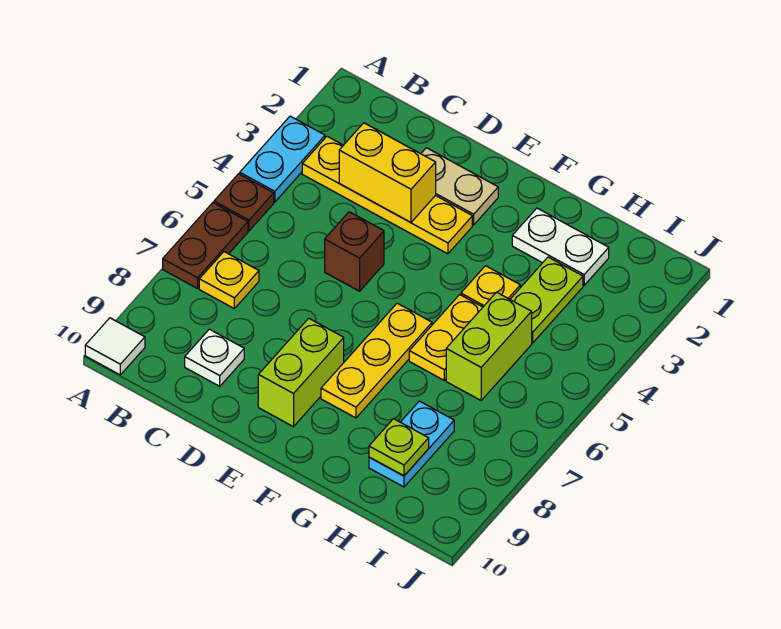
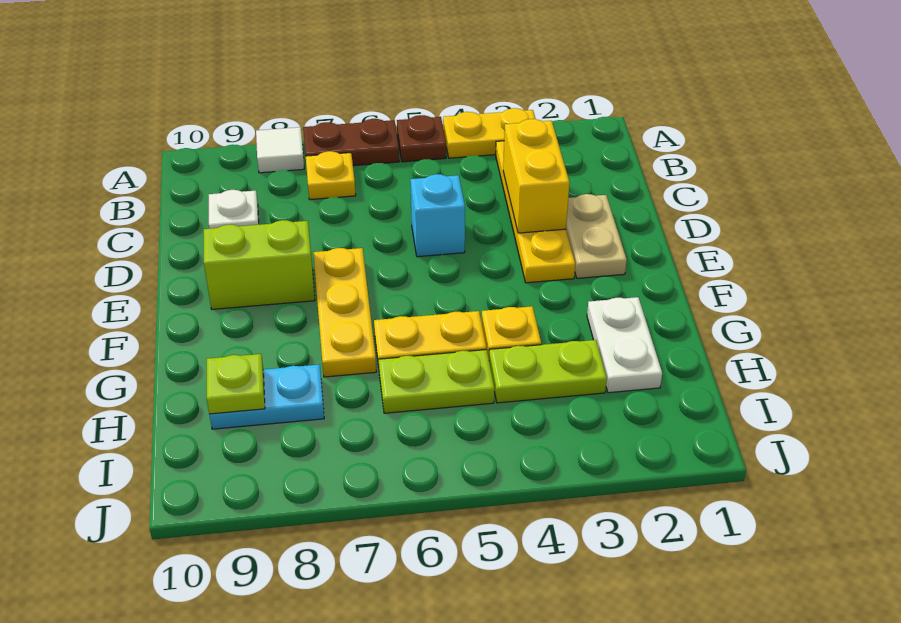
cyan plate A3:A4 level 1 -> yellow plate A3:A4 level 1
white tile A10 level 1 -> white tile A8 level 1
brown brick D5 level 1 -> cyan brick D5 level 1
yellow plate F6:F8 level 1 -> yellow plate E7:G7 level 1
lime brick H5:H6 level 1 -> lime plate H5:H6 level 1

